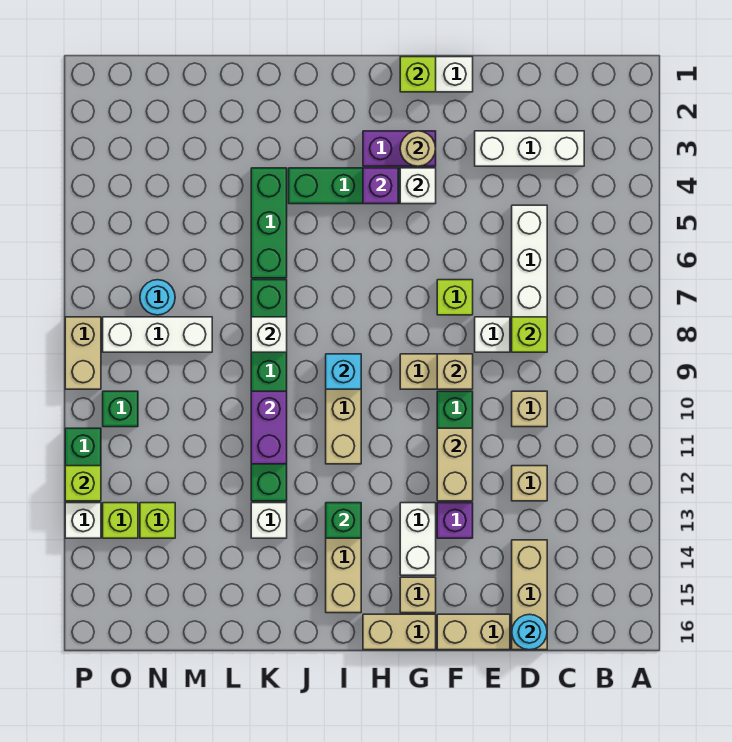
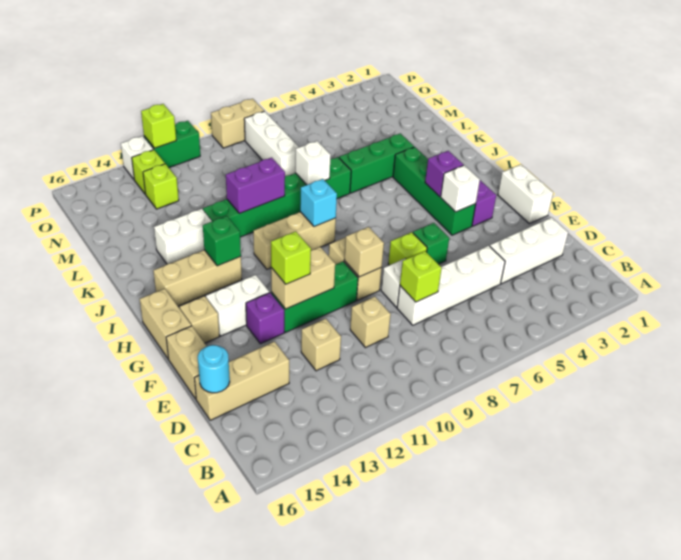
white brick C3:E3 level 1 -> white brick D2:D4 level 1
lime brick G1 level 2 -> lime brick F12 level 3
tan round brick G3 level 2 -> none
white brick K13 level 1 -> white brick K13:K14 level 1
cyan round brick N7 level 1 -> none
green brick O10 level 1 -> green brick F6 level 1

